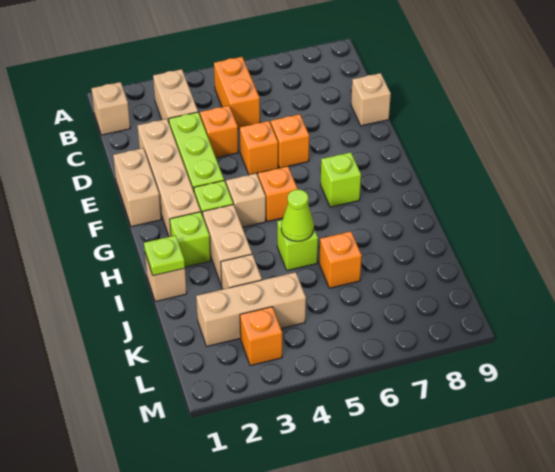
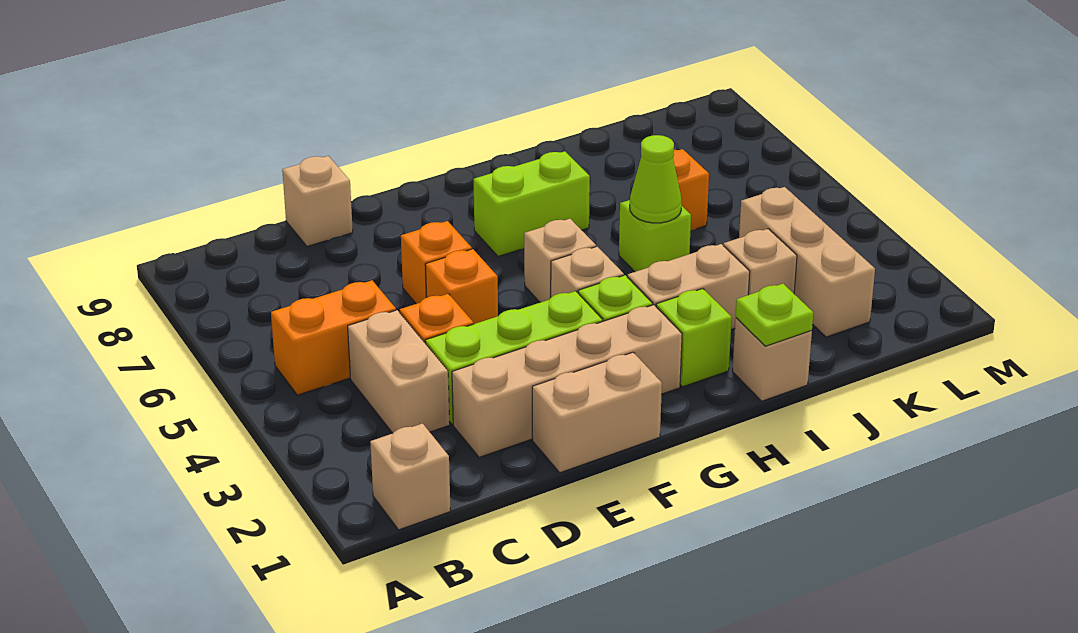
tan brick B3:C3 level 1 -> tan brick C3:C4 level 1
orange brick G5 level 1 -> tan brick G5 level 1
lime brick G7 level 1 -> lime brick G7:H7 level 1
orange brick L3 level 1 -> none

